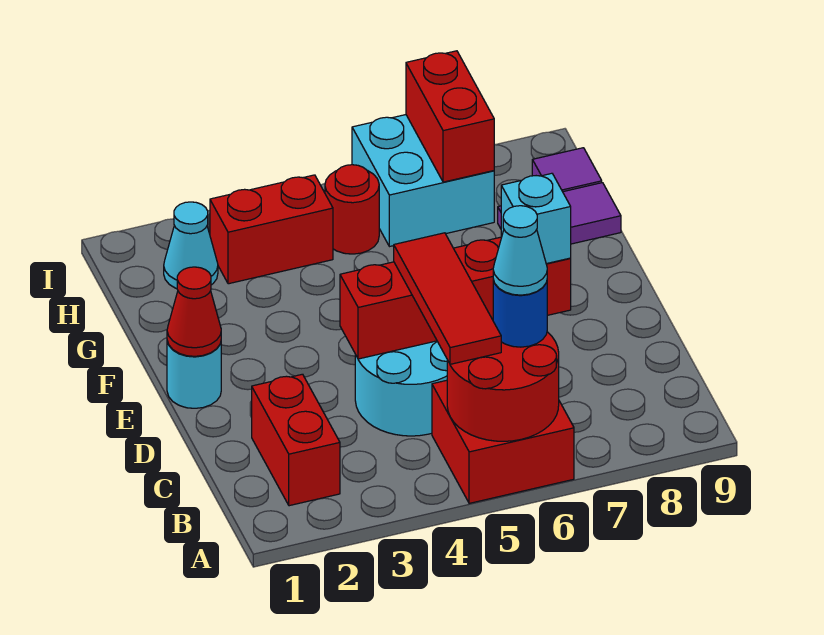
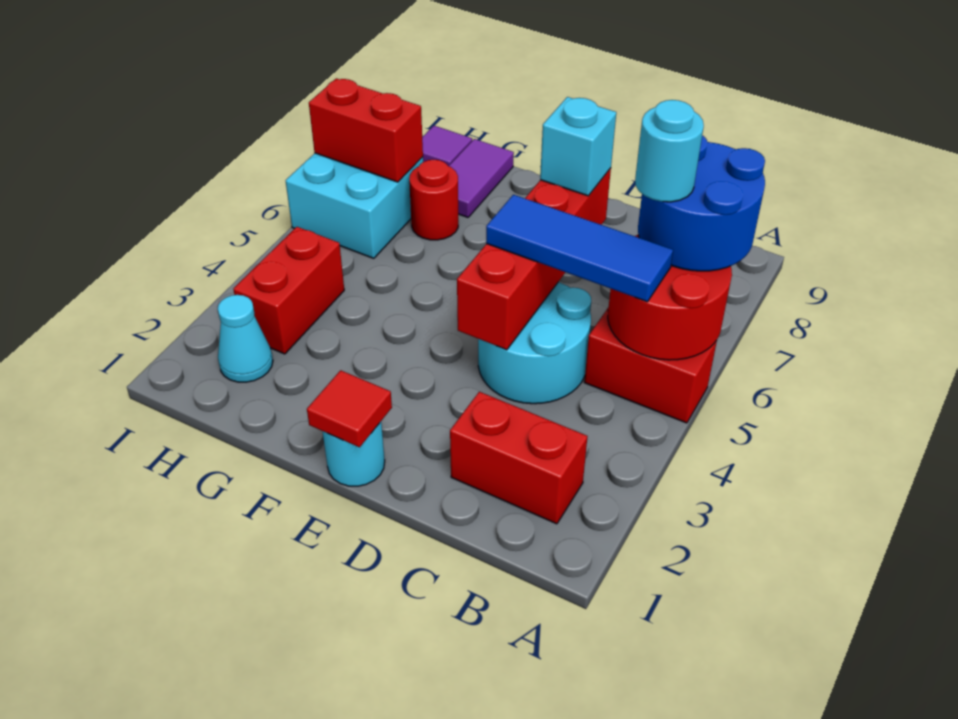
red brick A5:B6 level 1 -> red brick A5:B5 level 1
red tile B5:D5 level 3 -> blue tile B5:D5 level 3
blue round brick B6 level 3 -> blue round brick A6:B7 level 3
cyan cone B6 level 4 -> cyan round brick B6 level 4
red cone E1 level 2 -> red tile E1 level 2
red round brick H5 level 1 -> red round brick G7 level 1

